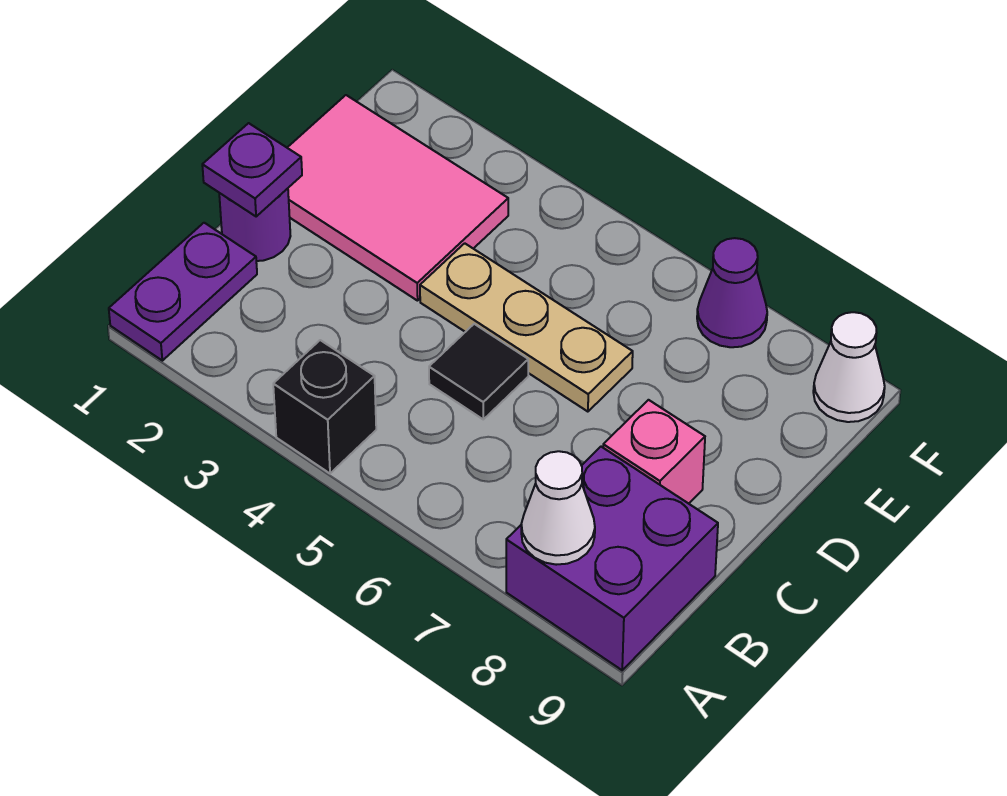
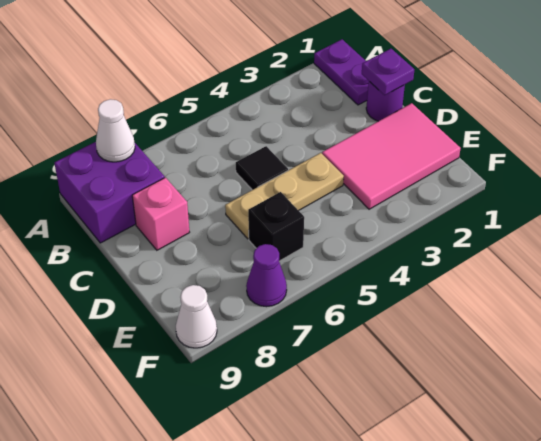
black brick A4 level 1 -> black brick E6 level 1

